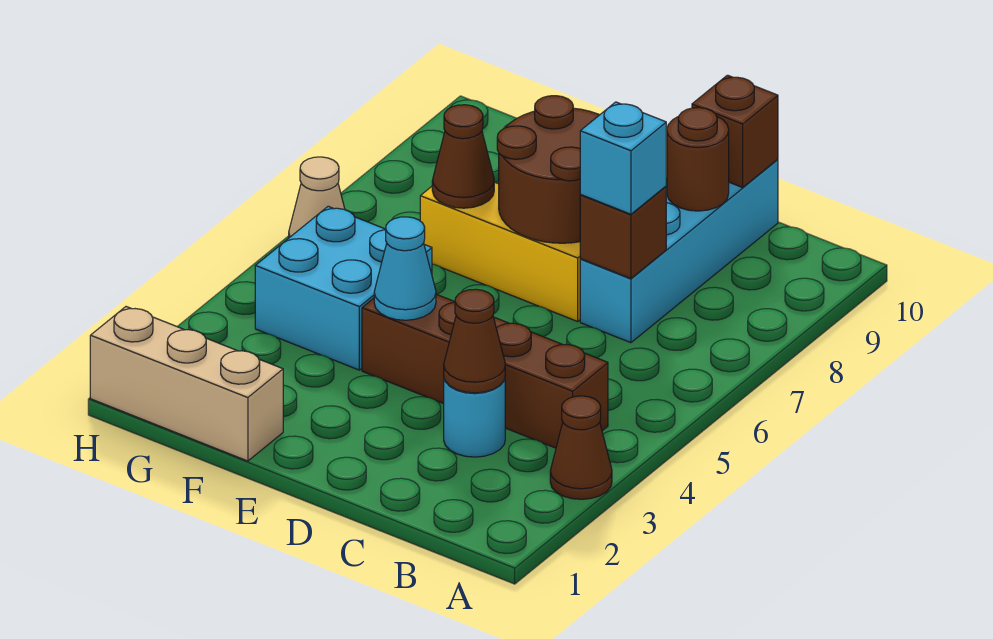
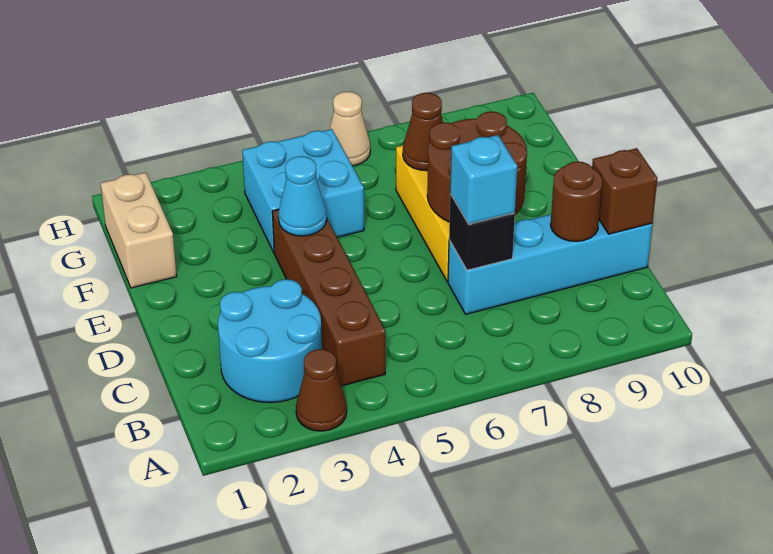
cyan round brick C3 level 1 -> cyan round brick B2:C3 level 1
brown cone C3 level 2 -> none
brown brick C7 level 2 -> black brick C7 level 2
tan brick F1:H1 level 1 -> tan brick F1:G1 level 1

